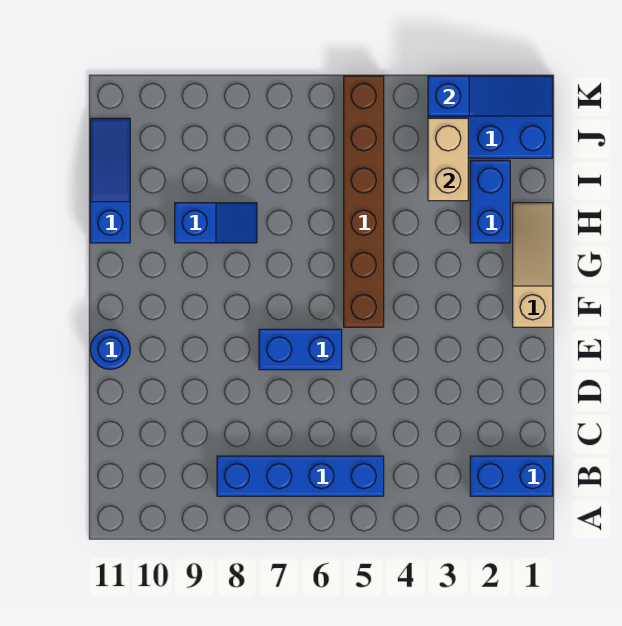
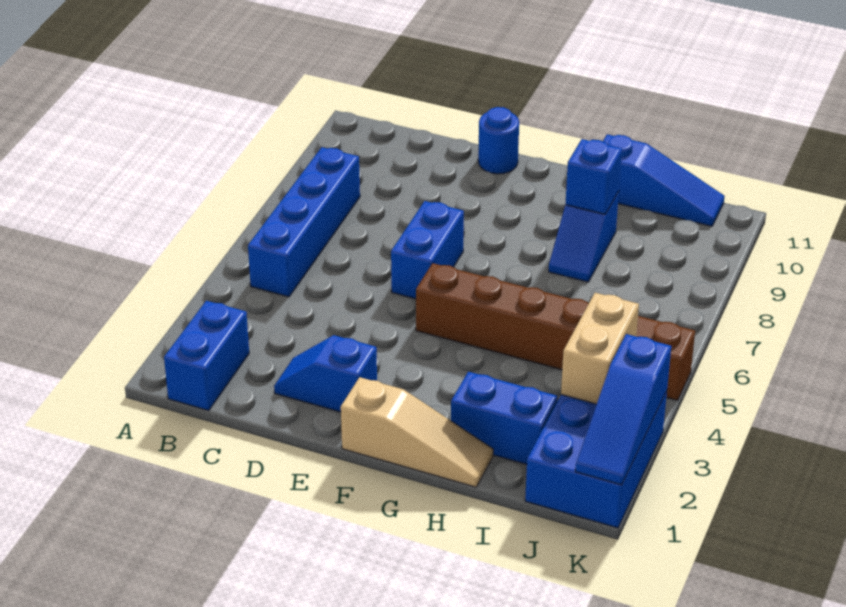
none -> blue slope D2:E2 level 1 top E
none -> blue brick H9 level 2
tan brick I3:J3 level 2 -> tan brick J3:J4 level 2

